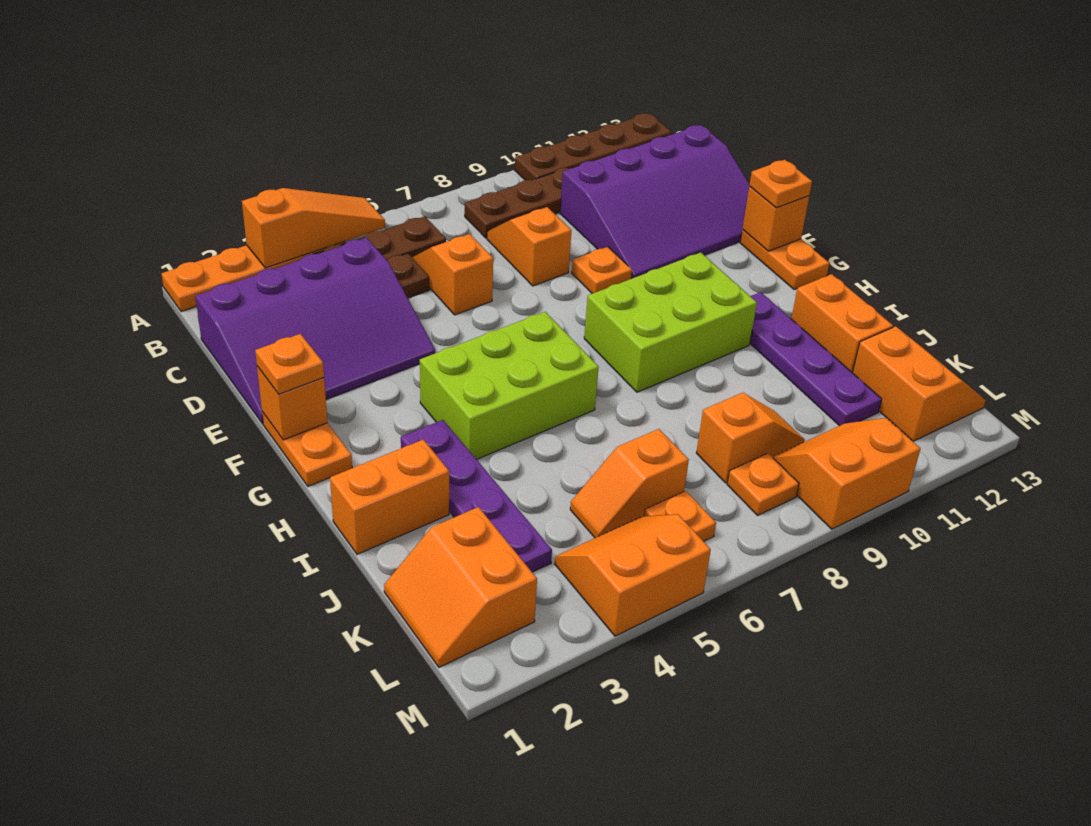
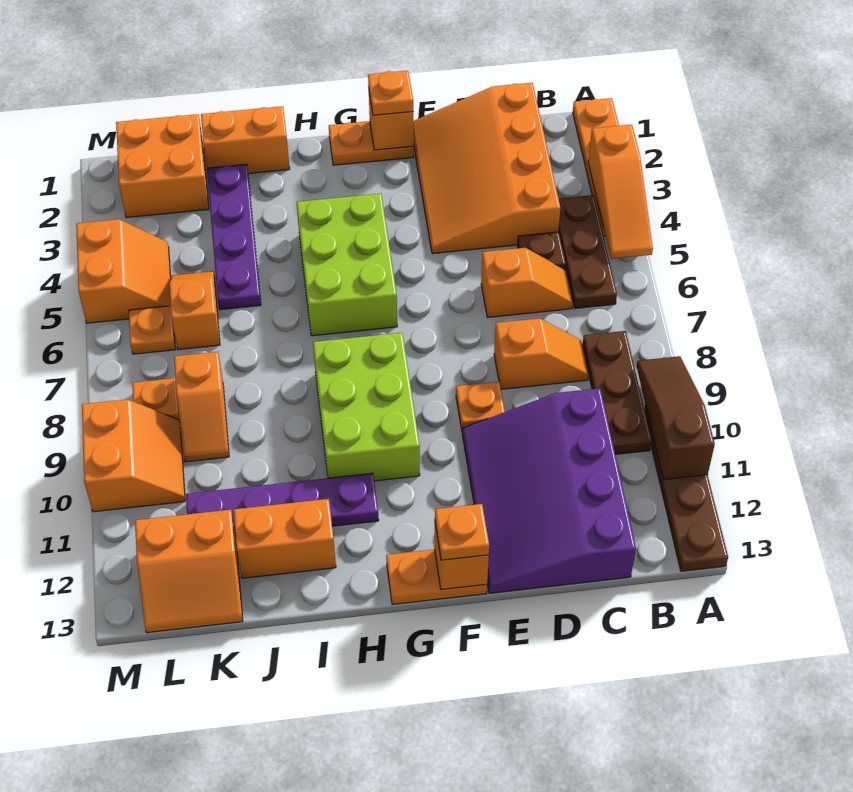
none -> brown slope A9:A11 level 2 top 11
purple slope C1:E4 level 1 top C -> orange slope C1:E4 level 1 top C
purple plate H3:K3 level 1 -> purple plate J2:J5 level 1
orange brick I1:I2 level 1 -> orange brick I1:J1 level 1
orange slope K1:L2 level 1 top 2 -> orange brick K1:L2 level 1

